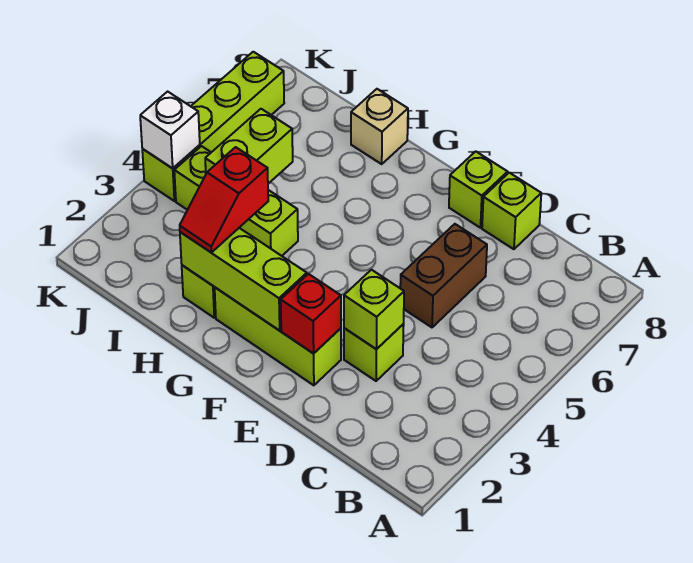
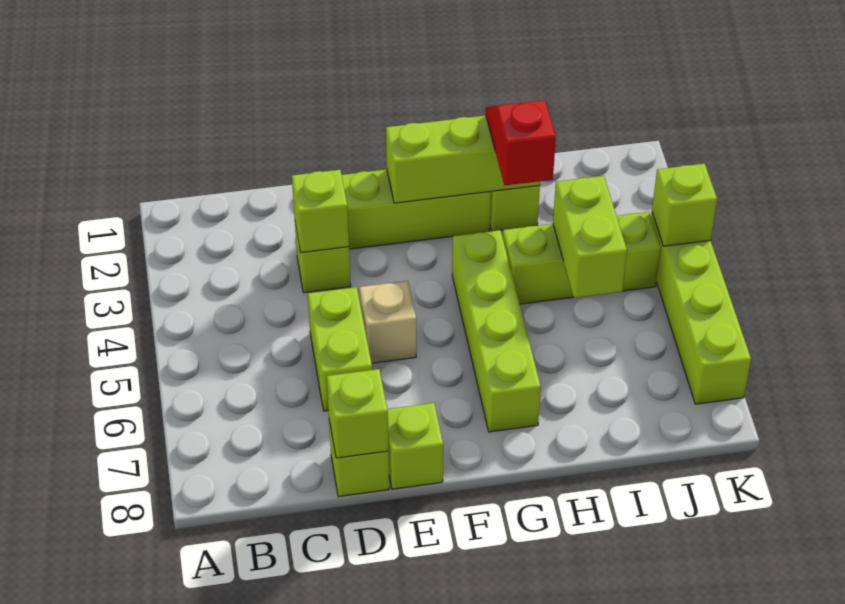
brown brick D5:D6 level 1 -> lime brick D5:D6 level 1
none -> lime brick D8 level 2
red brick E2 level 2 -> none
none -> lime brick G4:G7 level 1
tan brick H8 level 1 -> tan brick E5 level 1
white brick K4 level 2 -> lime brick K4 level 2

